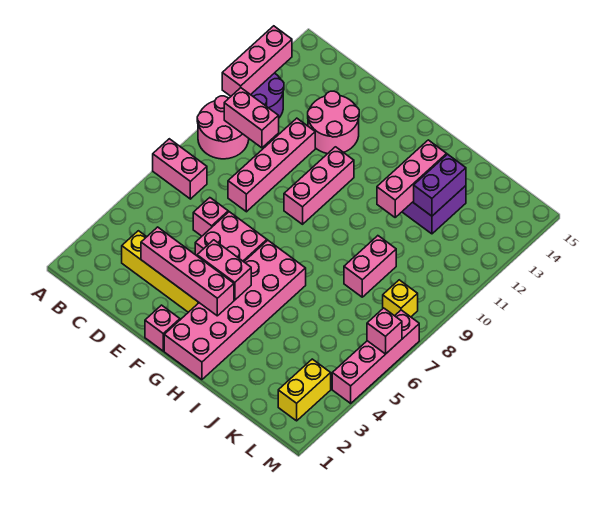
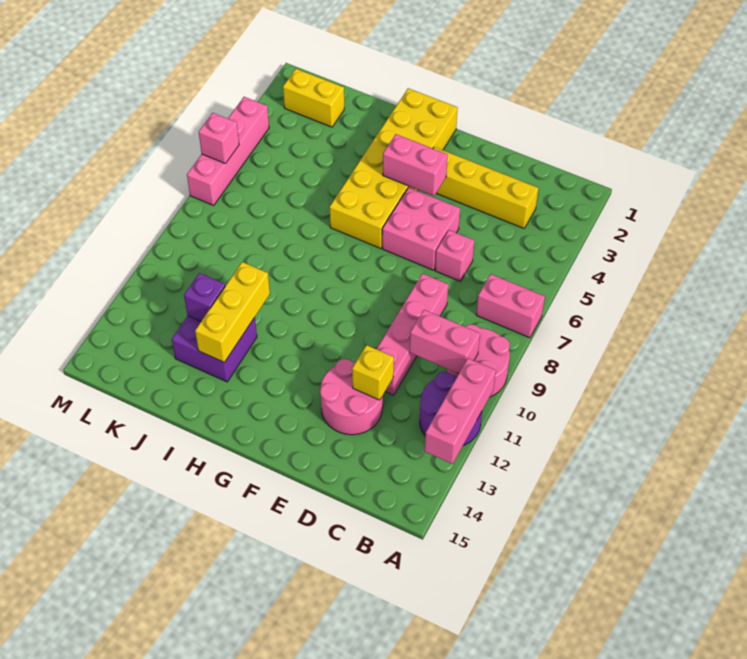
pink brick D3:G3 level 2 -> none
pink brick F1 level 1 -> none
pink brick F9:F11 level 1 -> none
pink brick G1:H6 level 1 -> yellow brick G1:H6 level 1
pink brick I11:I13 level 2 -> yellow brick I11:I13 level 2
pink brick J8:J9 level 1 -> none
purple brick J12:J13 level 2 -> purple brick J12 level 2
yellow brick L2:L3 level 1 -> yellow brick K2:L2 level 1
yellow brick L8 level 1 -> yellow brick D12 level 2

